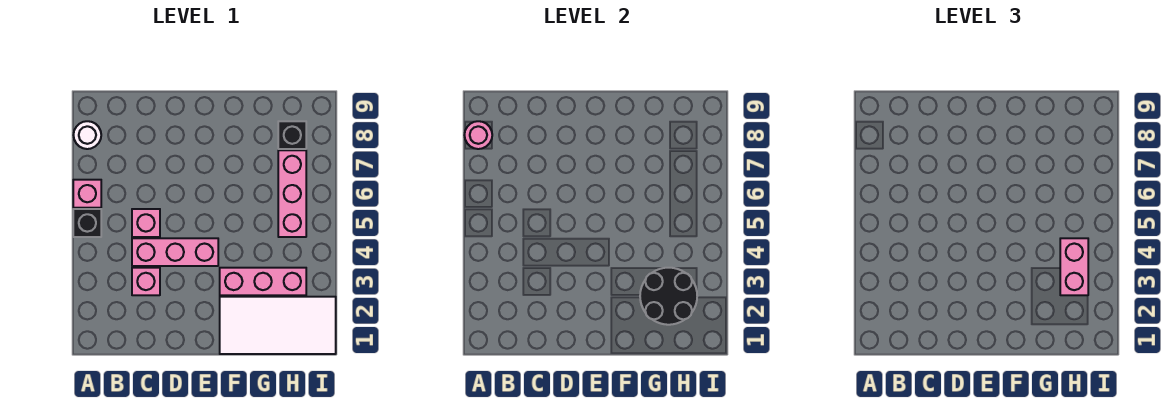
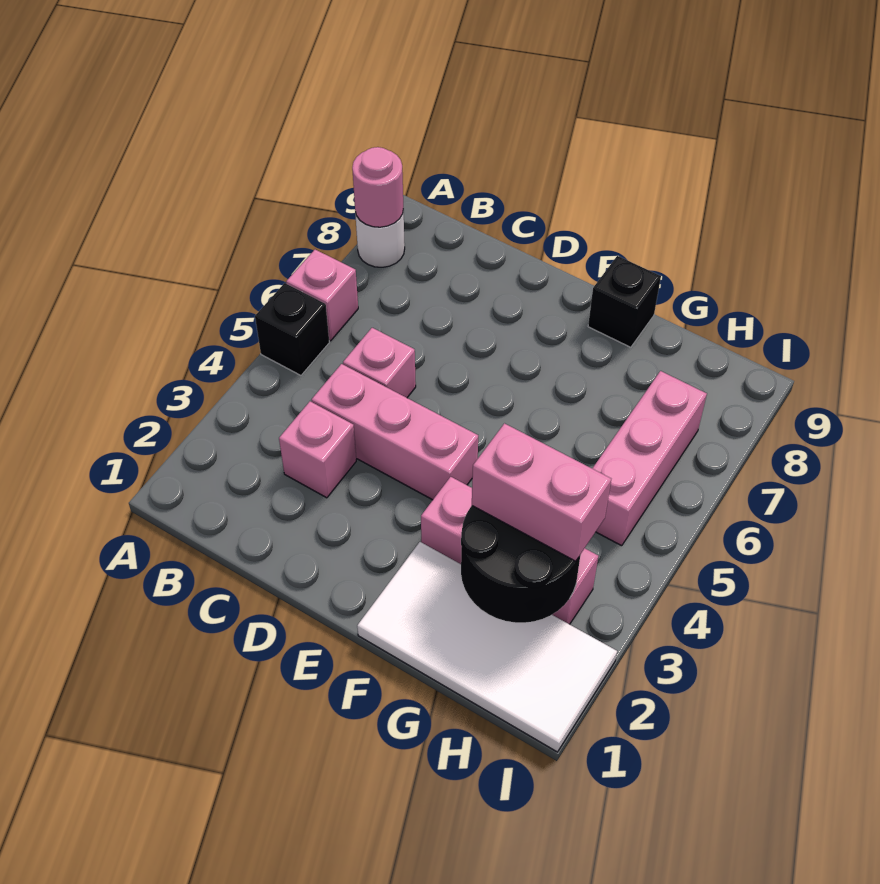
pink brick H3:H4 level 3 -> pink brick G3:H3 level 3
black brick H8 level 1 -> black brick F9 level 1

